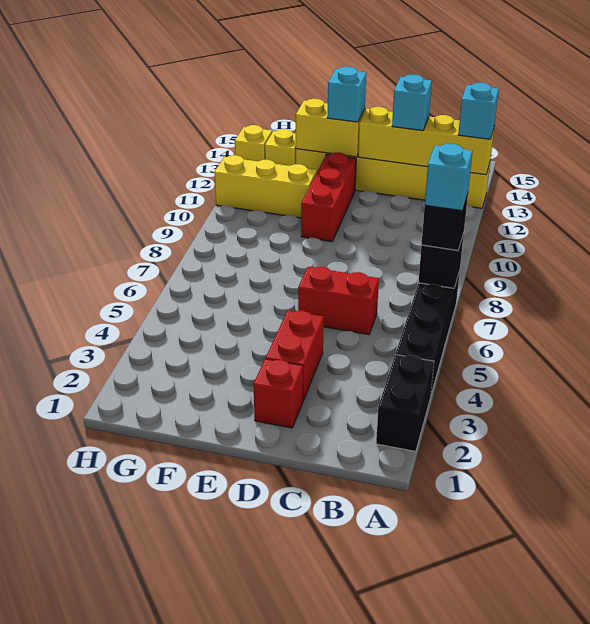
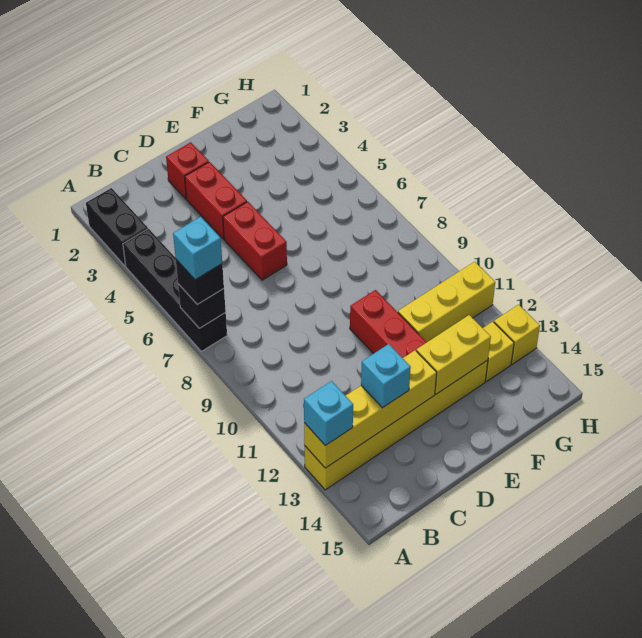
red brick C6:D6 level 1 -> red brick D5:D6 level 1
cyan brick E13 level 3 -> none

